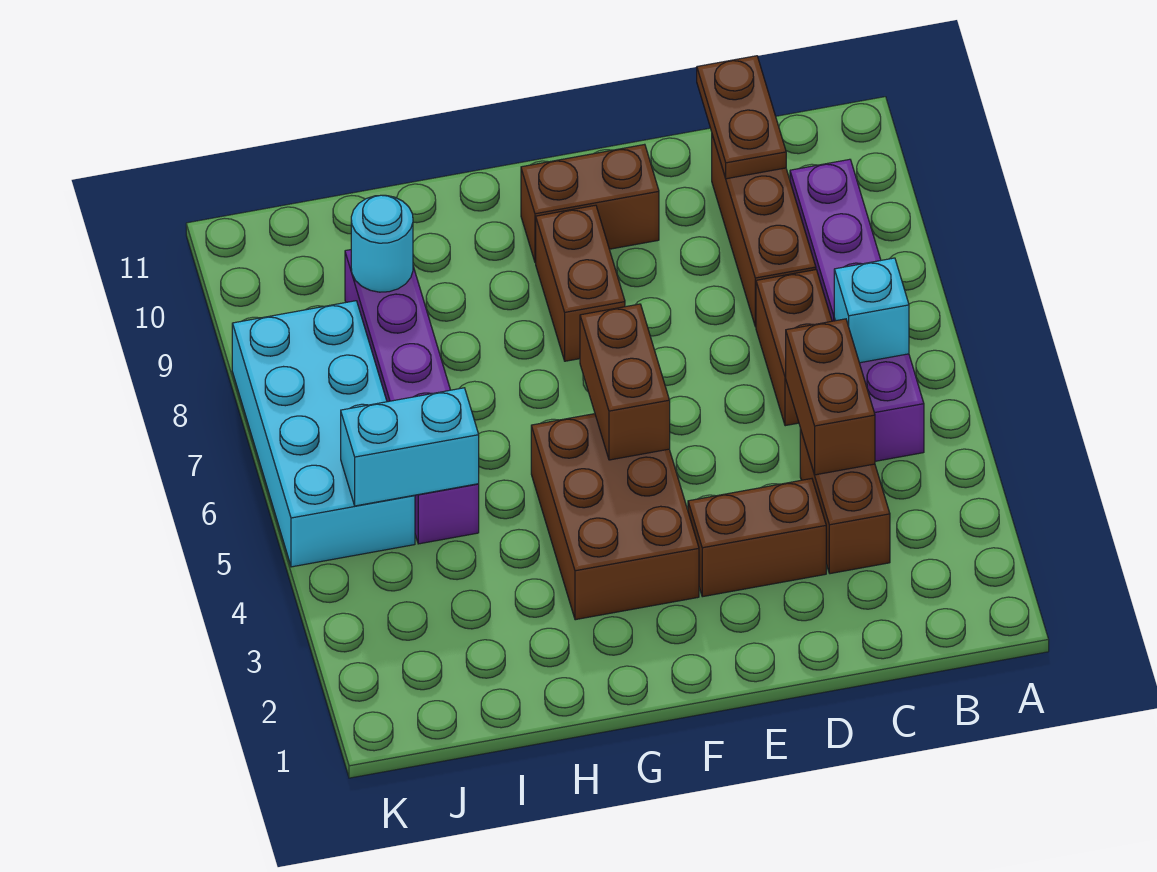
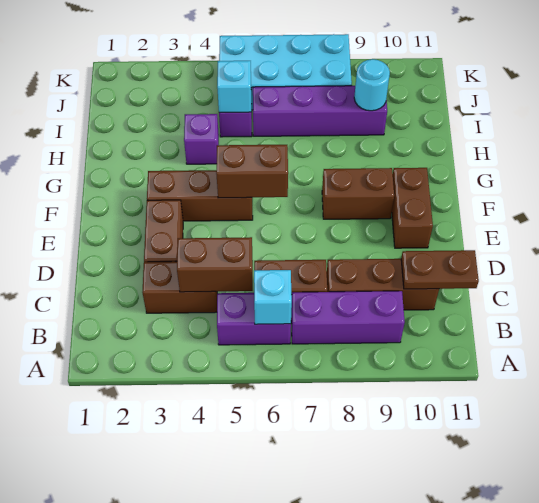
brown brick F3:G5 level 1 -> brown brick F3:F5 level 1
none -> purple brick H4 level 1
cyan brick I5:J5 level 2 -> cyan brick I5 level 2

